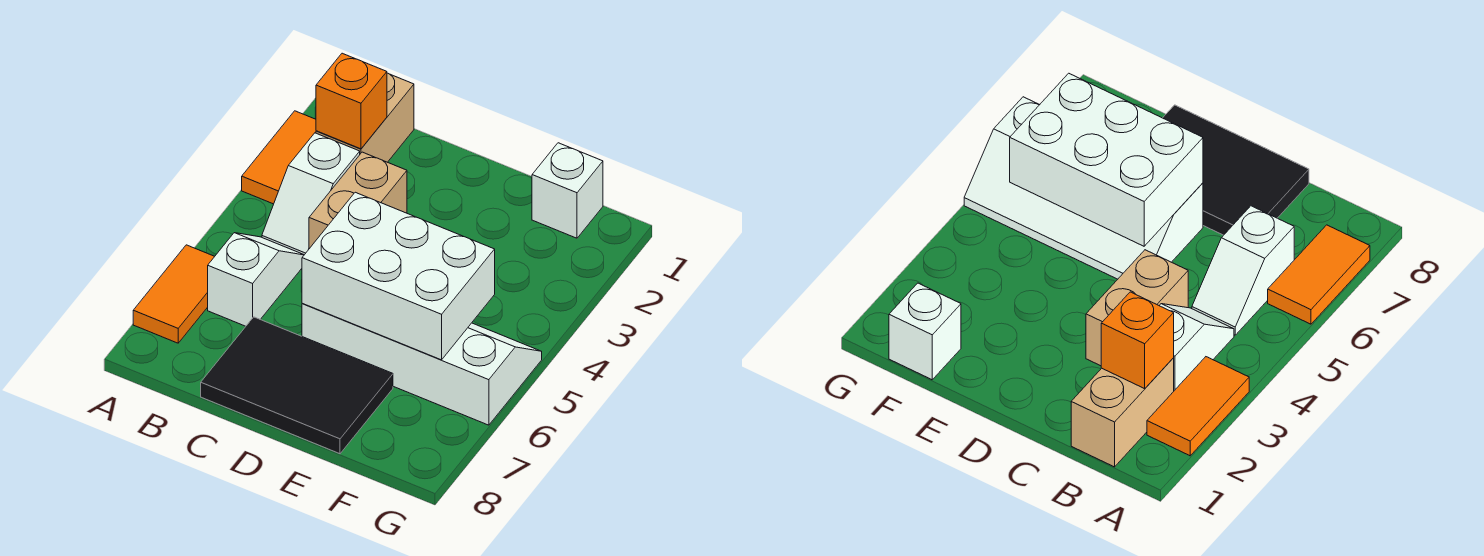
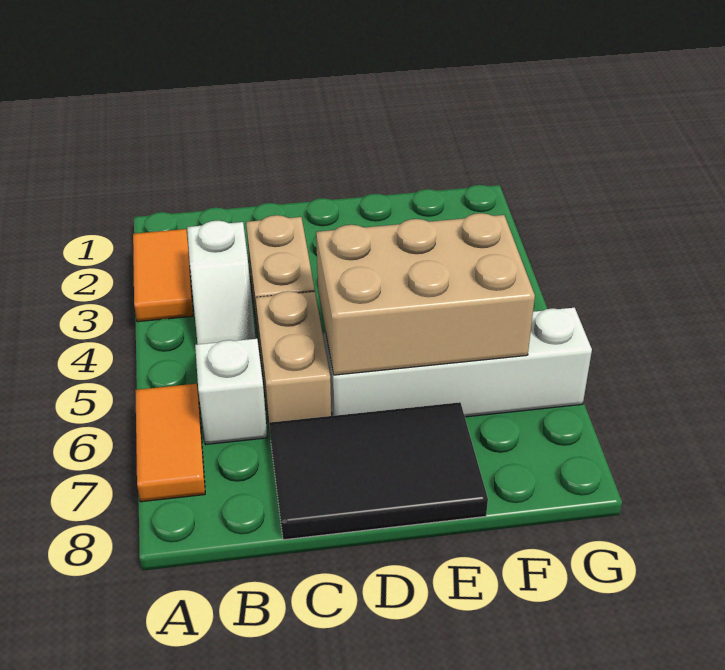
tan brick B1:B2 level 1 -> tan brick C5:C6 level 1
orange brick B2 level 2 -> none
white brick D5:F6 level 2 -> tan brick D5:F6 level 2
white brick F1 level 1 -> none

